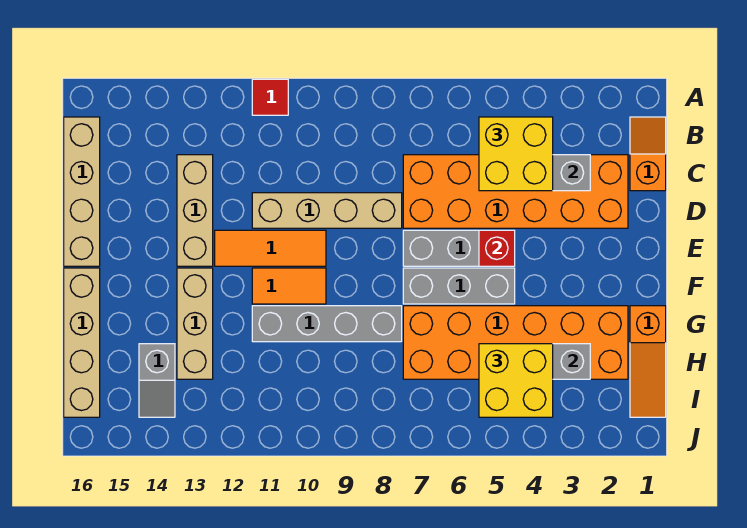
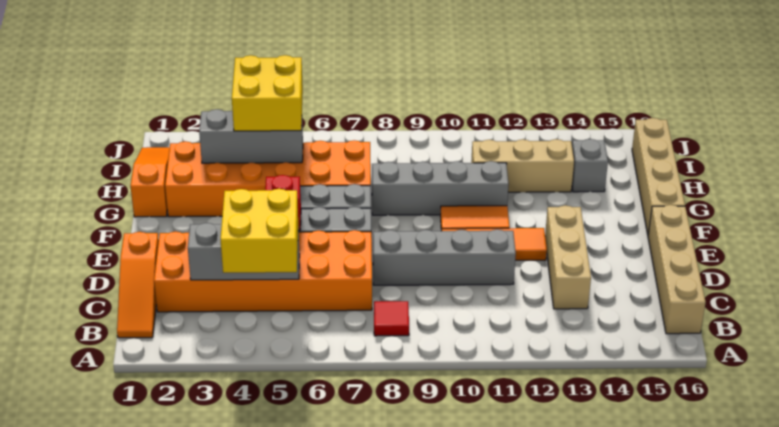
red tile A11 level 1 -> red tile B8 level 1
orange slope B1:C1 level 1 top C -> orange slope B1:D1 level 1 top D
tan brick D8:D11 level 1 -> grey brick D8:D11 level 1
tan brick F13:H13 level 1 -> tan brick H11:H13 level 1

